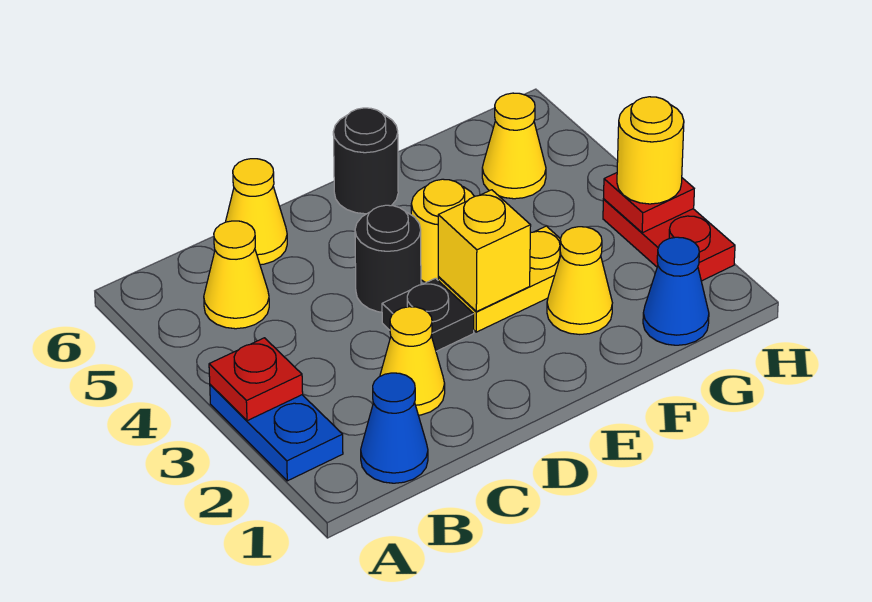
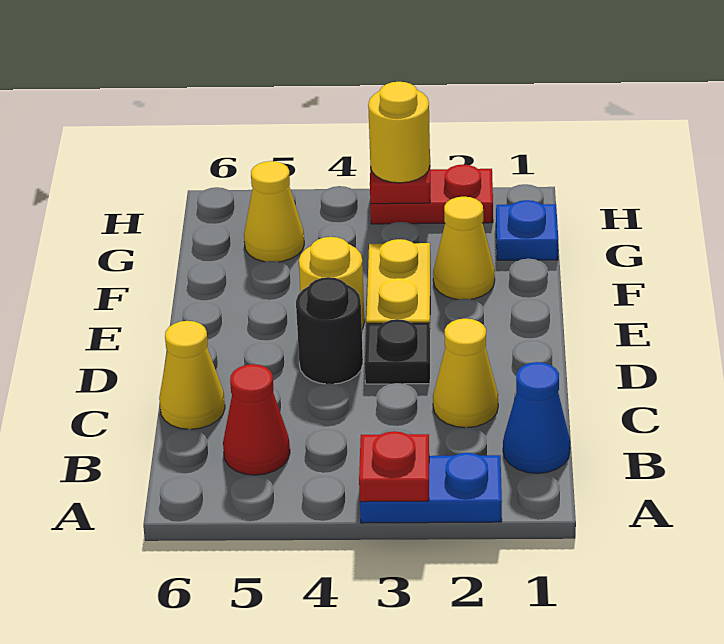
yellow cone B5 level 1 -> red cone B5 level 1
yellow brick E3 level 2 -> none
black round brick E6 level 1 -> none
blue cone G1 level 1 -> blue plate G1 level 1

